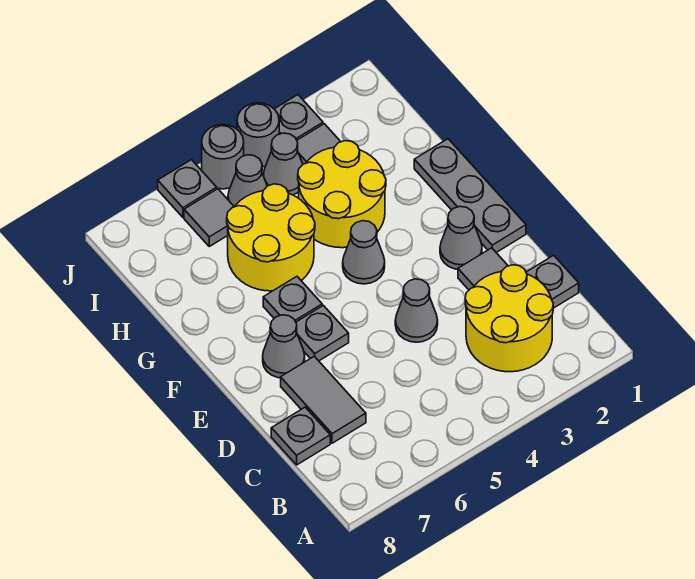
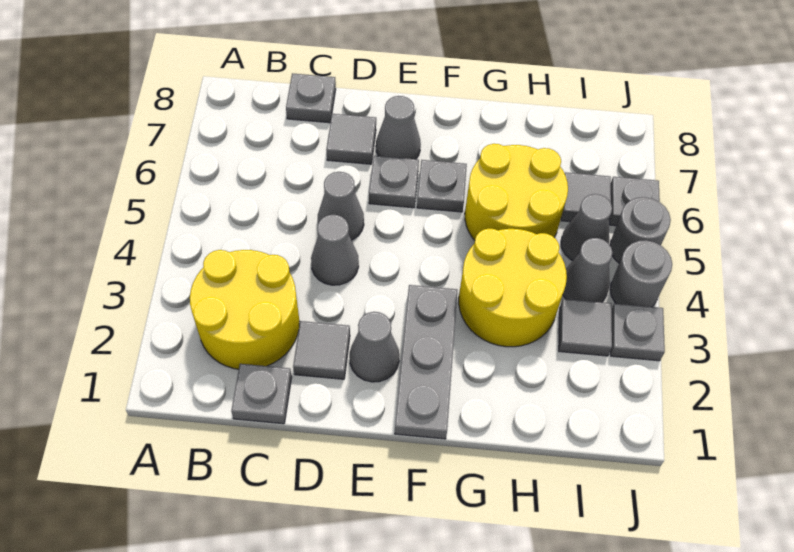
grey tile C7:D7 level 1 -> grey tile D7 level 1
grey plate E1:G1 level 1 -> grey plate F1:F3 level 1
grey cone F4 level 1 -> grey cone D5 level 1

